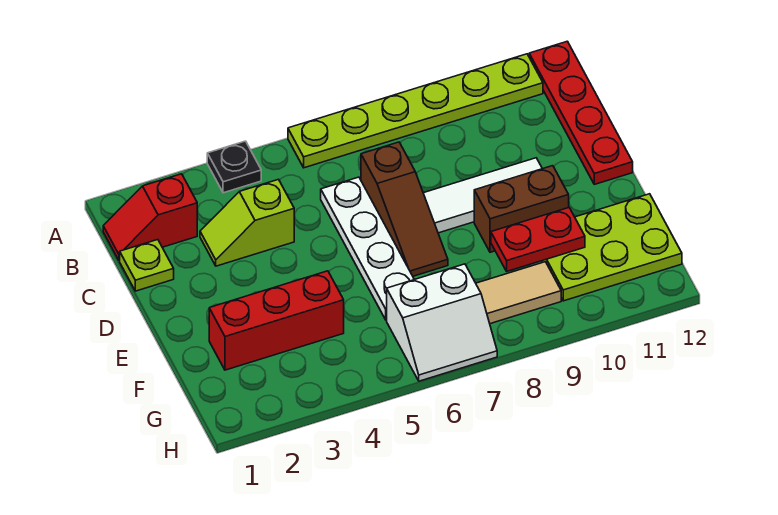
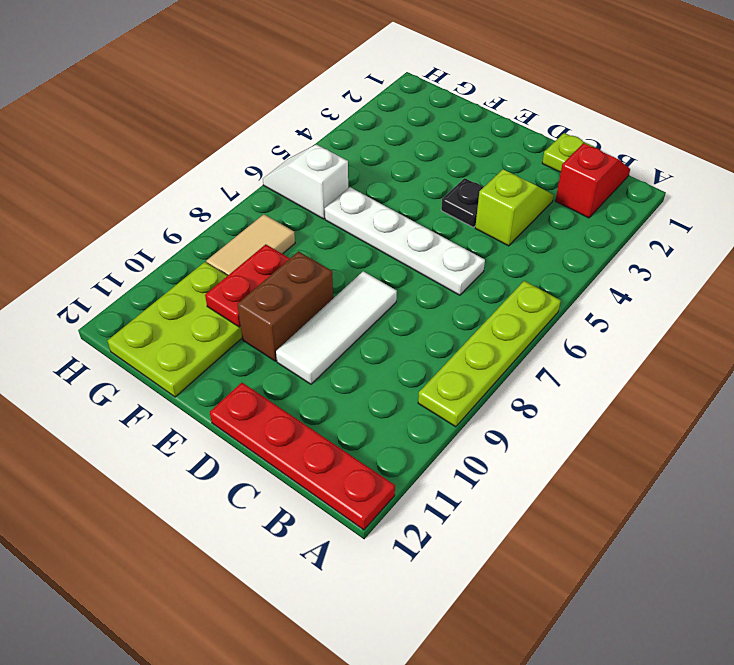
black plate A4 level 1 -> black plate D4 level 1
lime plate A6:A11 level 1 -> lime plate A6:A9 level 1
brown slope C7:E7 level 1 top C -> none
red brick F2:F4 level 1 -> none
white slope G6:H7 level 1 top G -> white slope G6:H6 level 1 top G

